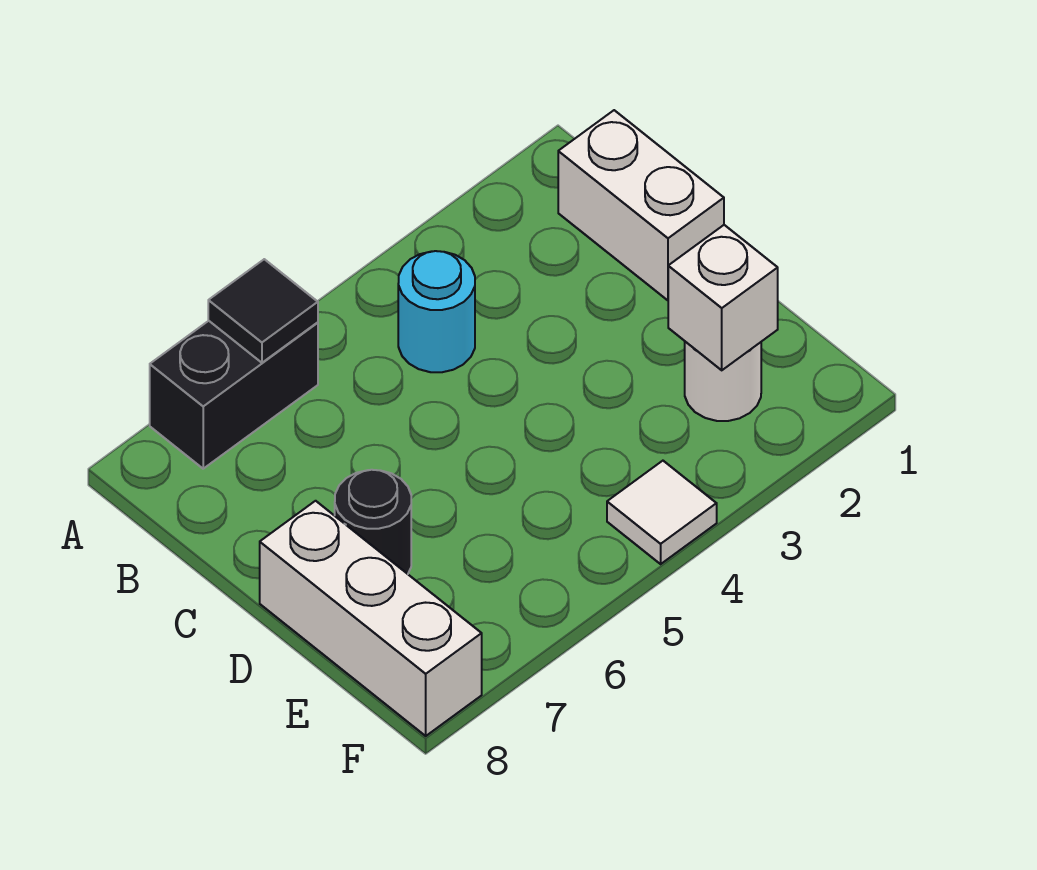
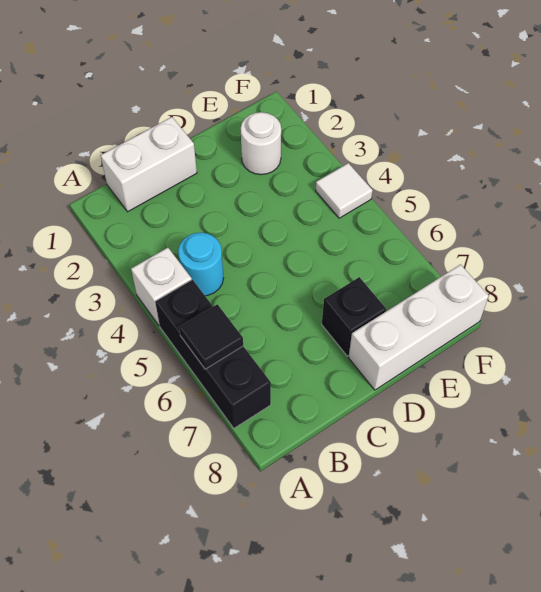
black brick A6:A7 level 1 -> black brick A5:A7 level 1
black round brick D7 level 1 -> black brick D7 level 1
white brick E2 level 2 -> white brick A4 level 1

